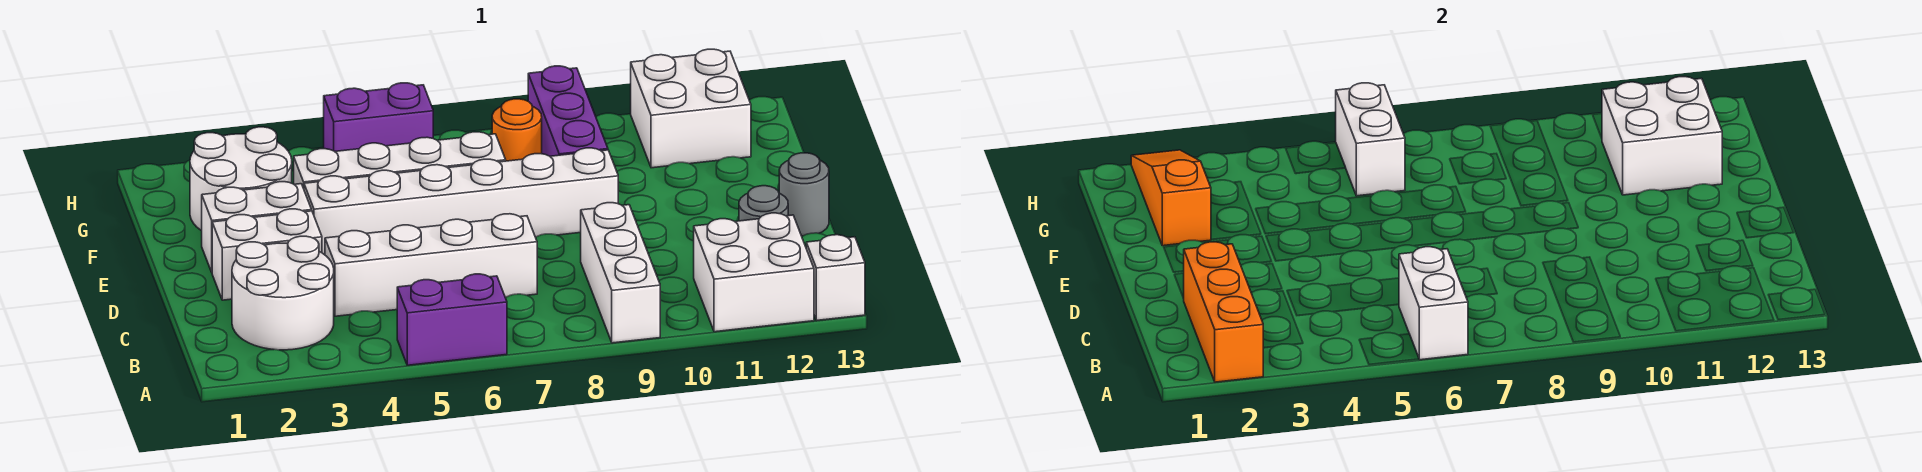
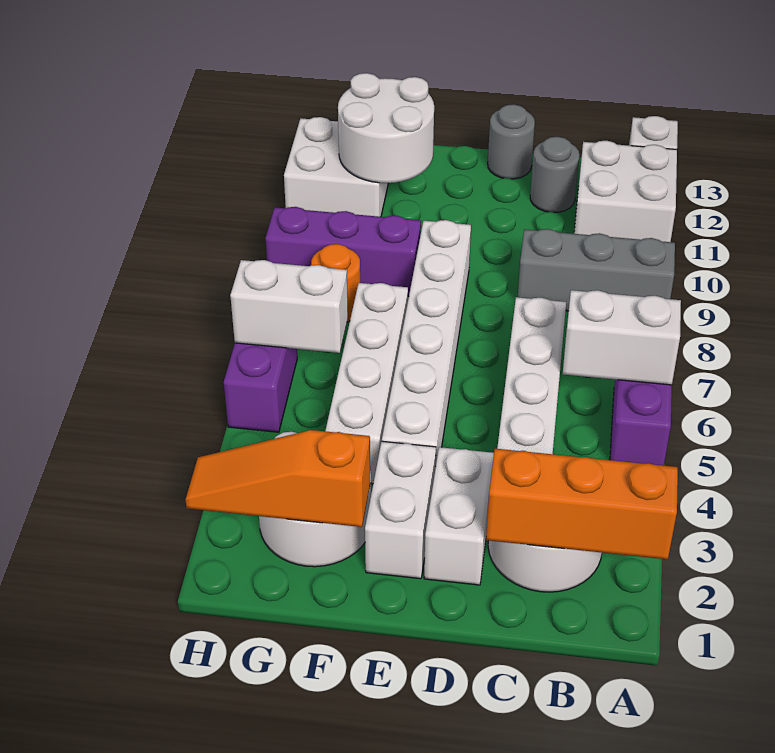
white brick A9:C9 level 1 -> grey brick A9:C9 level 1
white brick F11:G12 level 2 -> white round brick F11:G12 level 2

